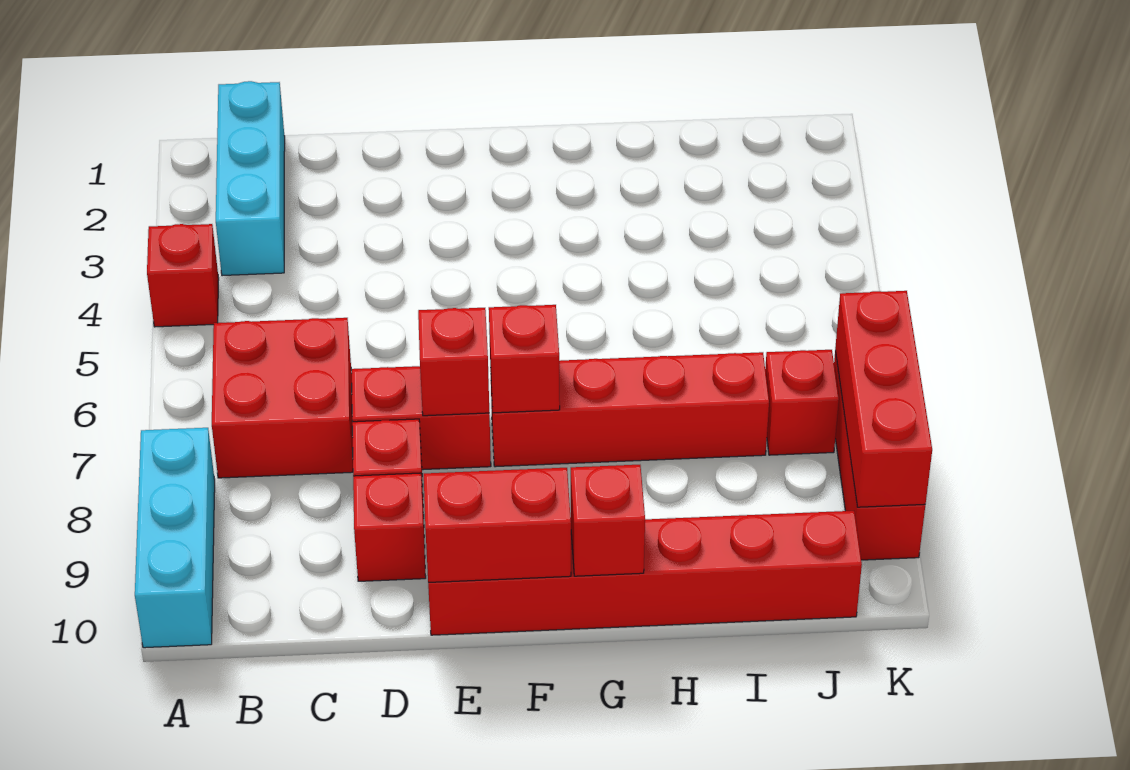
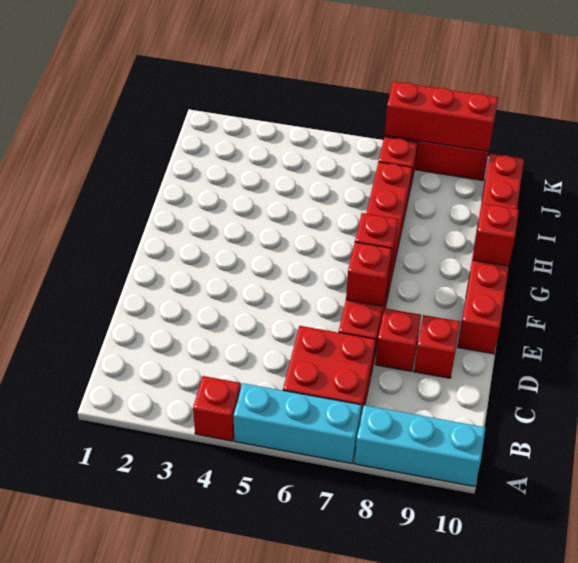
cyan brick B1:B3 level 1 -> cyan brick A5:A7 level 1
red brick E10:F10 level 2 -> none

